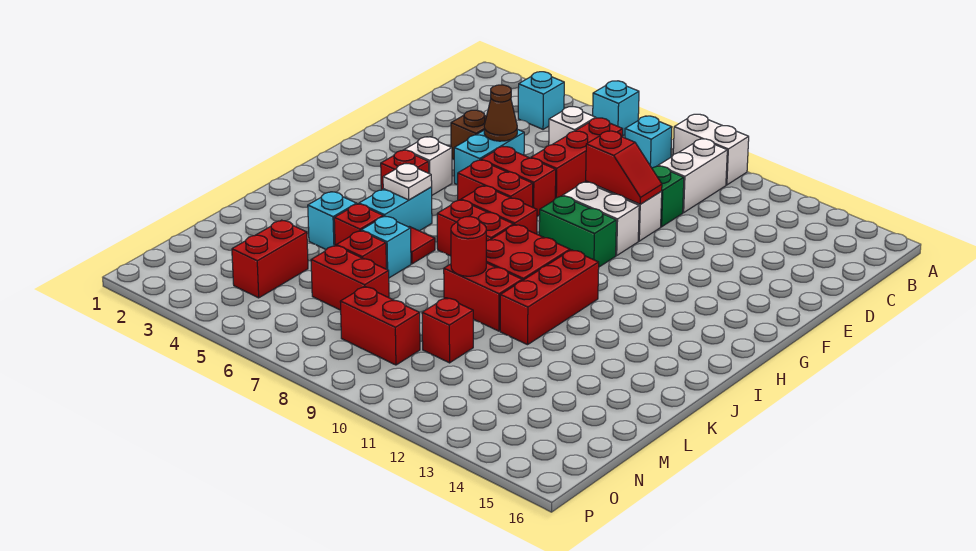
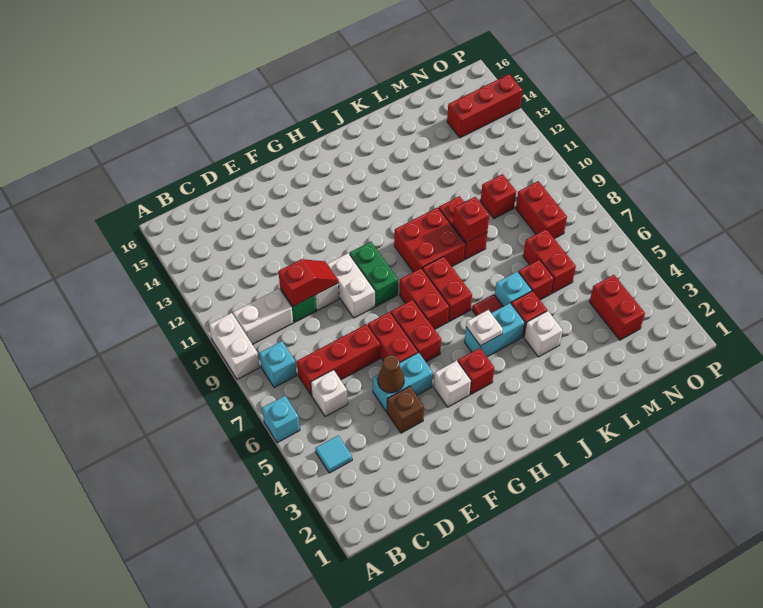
cyan brick B4 level 1 -> cyan tile B4 level 1
red slope E9:E10 level 2 top 9 -> red slope D10:E10 level 2 top D
red brick I11:K11 level 1 -> red brick N14:P14 level 1
cyan brick K4 level 1 -> white brick K4 level 1
red round brick K9 level 2 -> red brick K9 level 2
red brick M4:N4 level 1 -> red brick N3:N4 level 1

